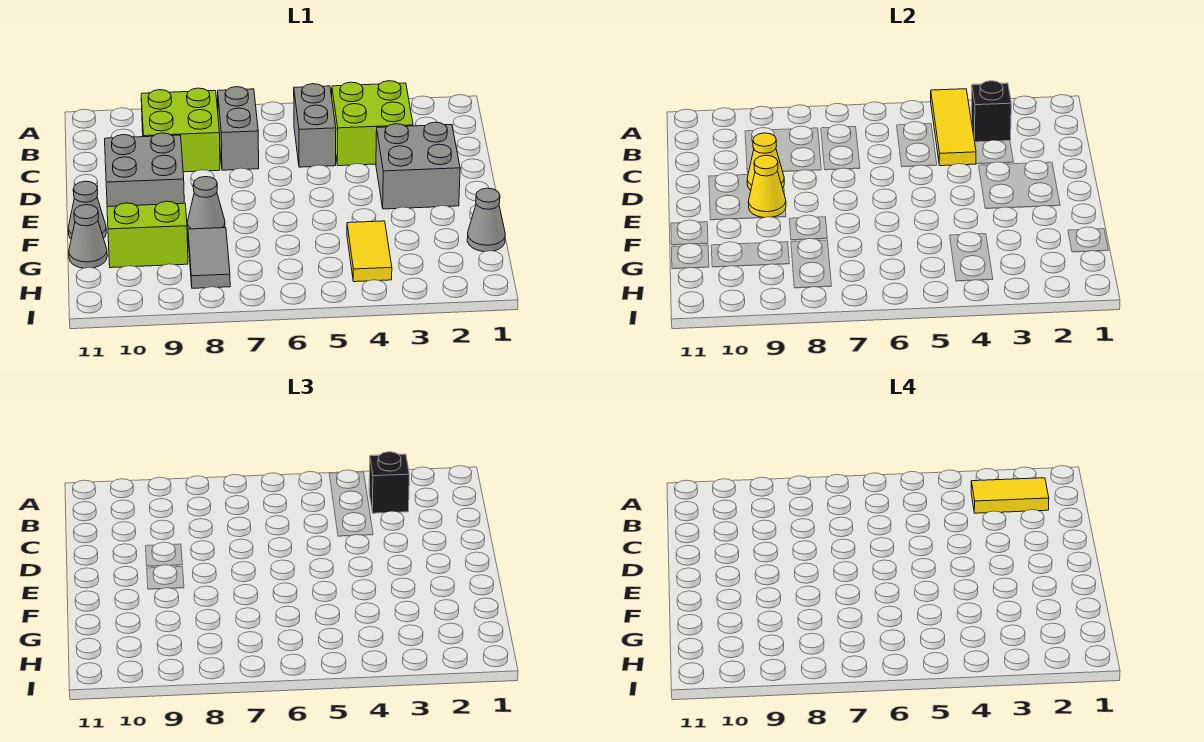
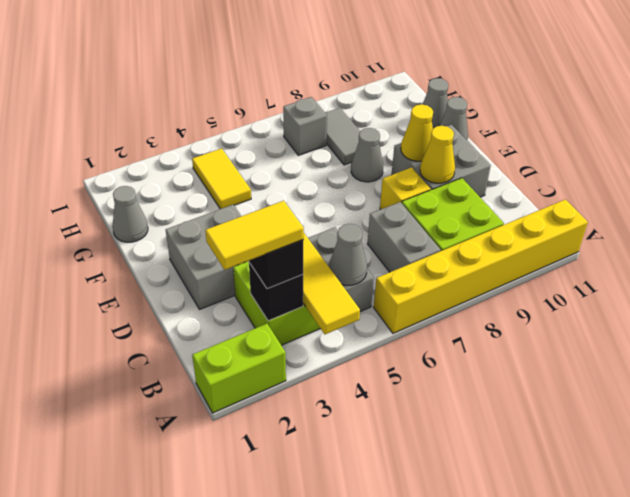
none -> yellow brick A6:A11 level 1
none -> grey cone B5 level 2
none -> yellow brick D8 level 1
lime brick G9:G10 level 1 -> lime brick A1:A2 level 1
none -> grey brick H7 level 1

